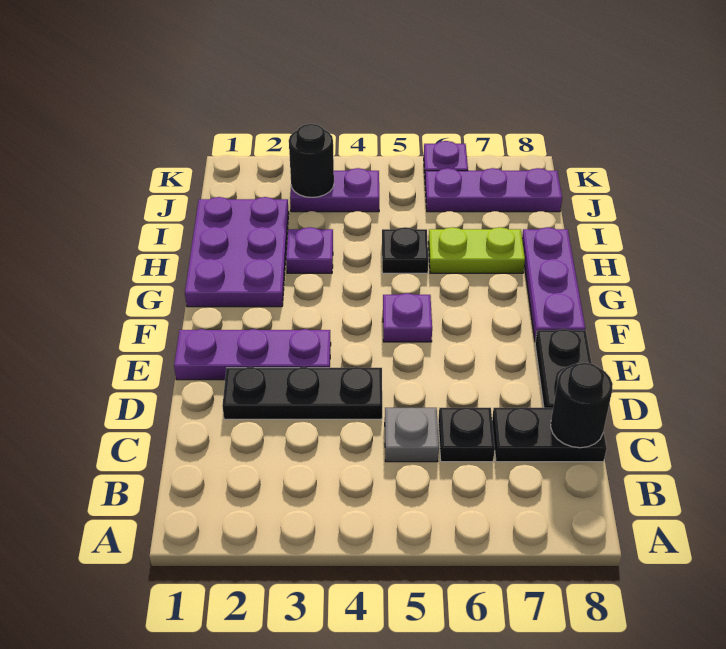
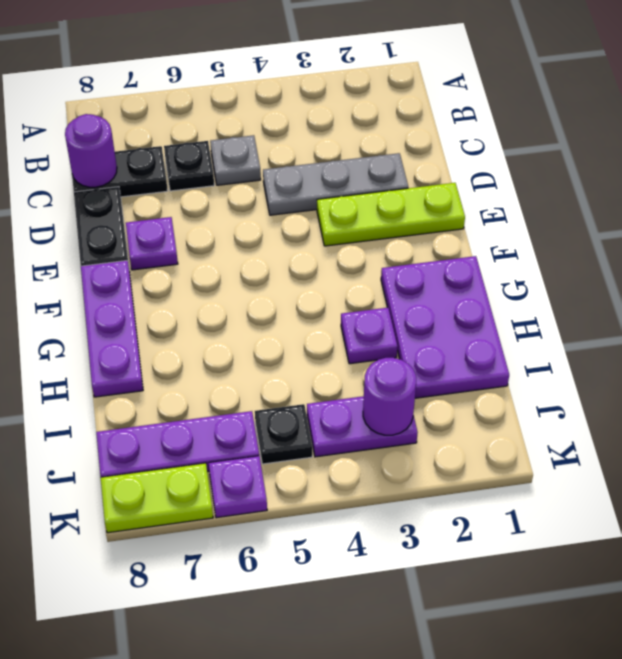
black round brick C8 level 2 -> purple round brick C8 level 2
black plate D2:D4 level 1 -> grey plate D2:D4 level 1
purple plate E1:E3 level 1 -> lime plate E1:E3 level 1
purple plate F5 level 1 -> purple plate E7 level 1
black plate H5 level 1 -> black plate J5 level 1
lime plate H6:H7 level 1 -> lime plate K7:K8 level 1
black round brick J3 level 2 -> purple round brick J3 level 2

